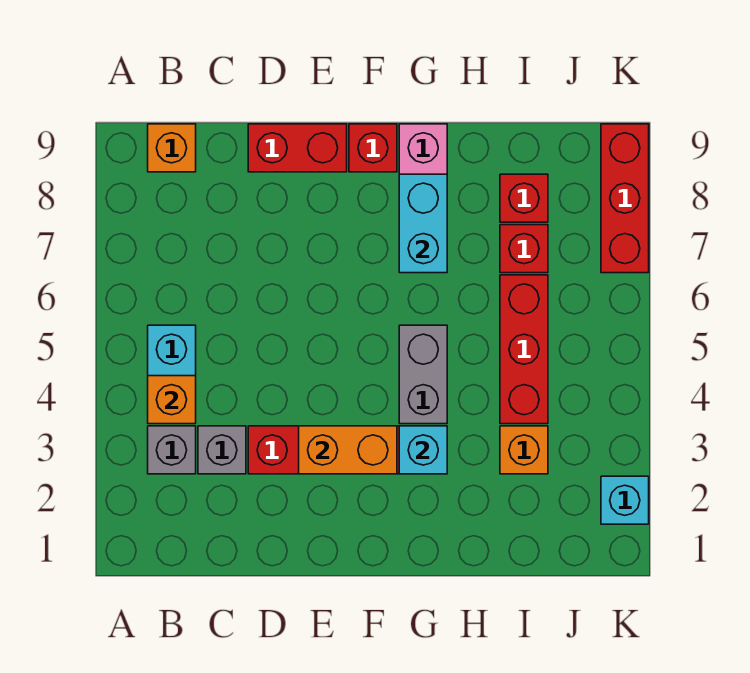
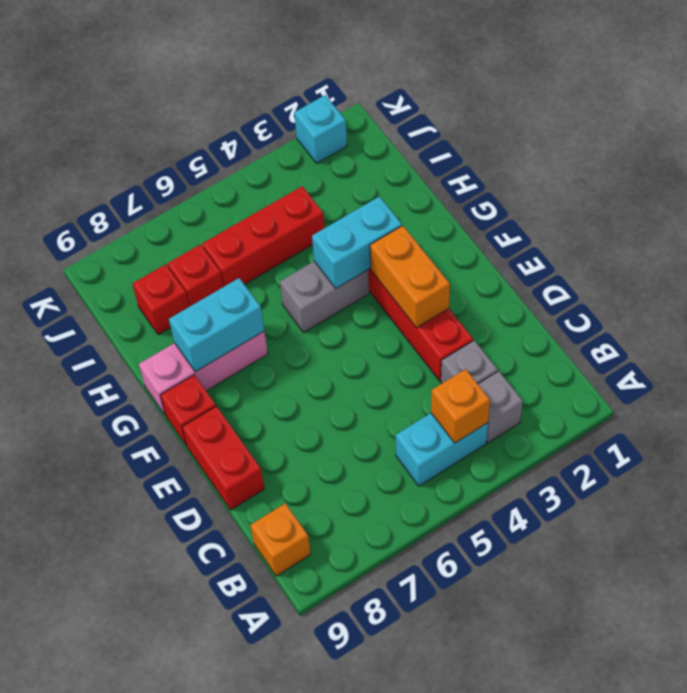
cyan brick G3 level 2 -> cyan brick G3:G4 level 2
orange brick I3 level 1 -> none
red brick K7:K9 level 1 -> none

